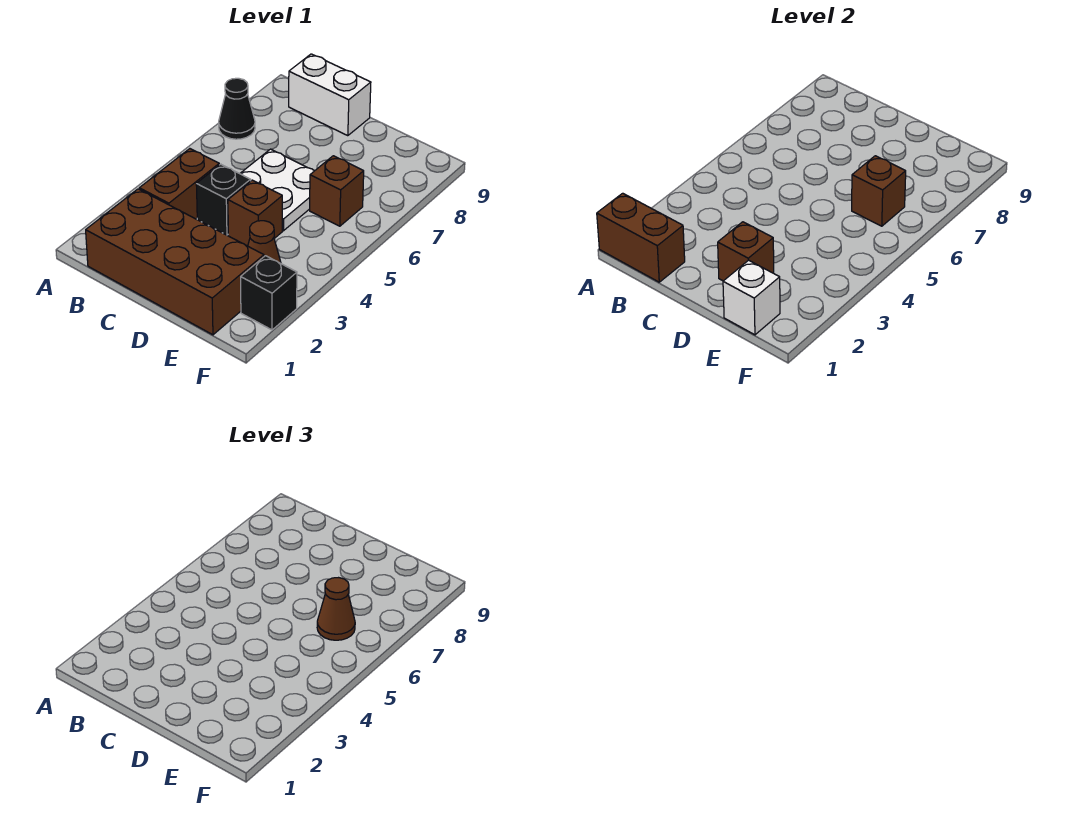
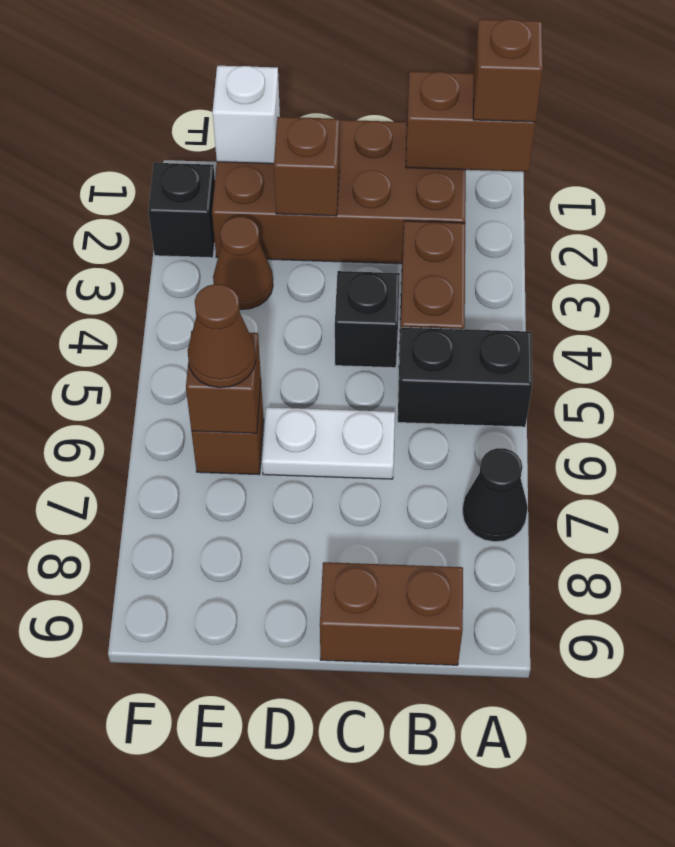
none -> black brick A5:B5 level 1
white brick B9:C9 level 1 -> brown brick B9:C9 level 1
white plate C5:D6 level 1 -> white plate C6:D6 level 1
brown brick D4 level 1 -> brown brick A1 level 3

